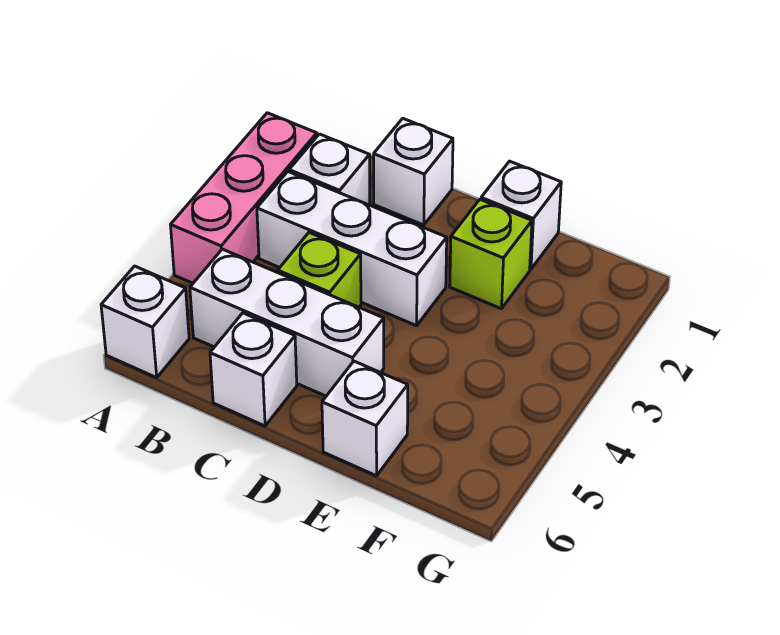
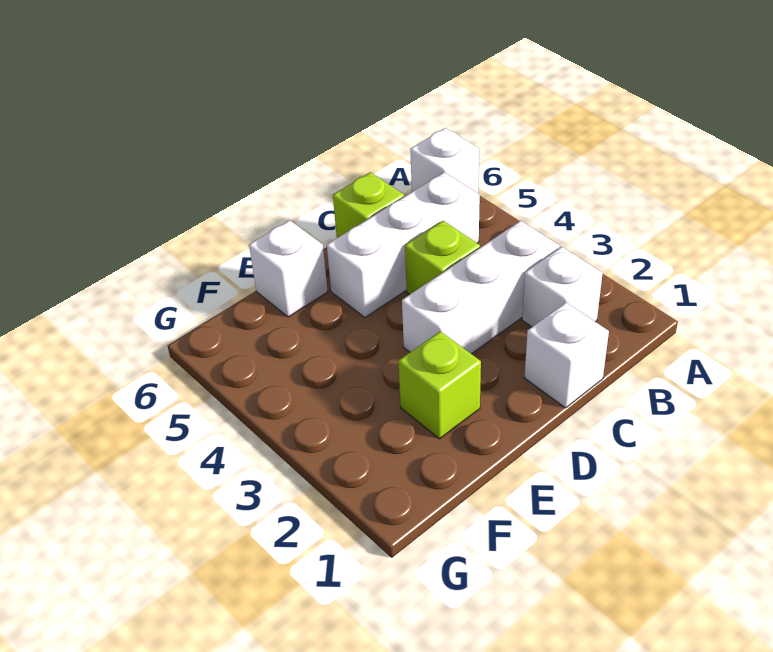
pink brick A2:A4 level 1 -> none
white brick C6 level 1 -> lime brick C6 level 1
white brick E1 level 1 -> none

